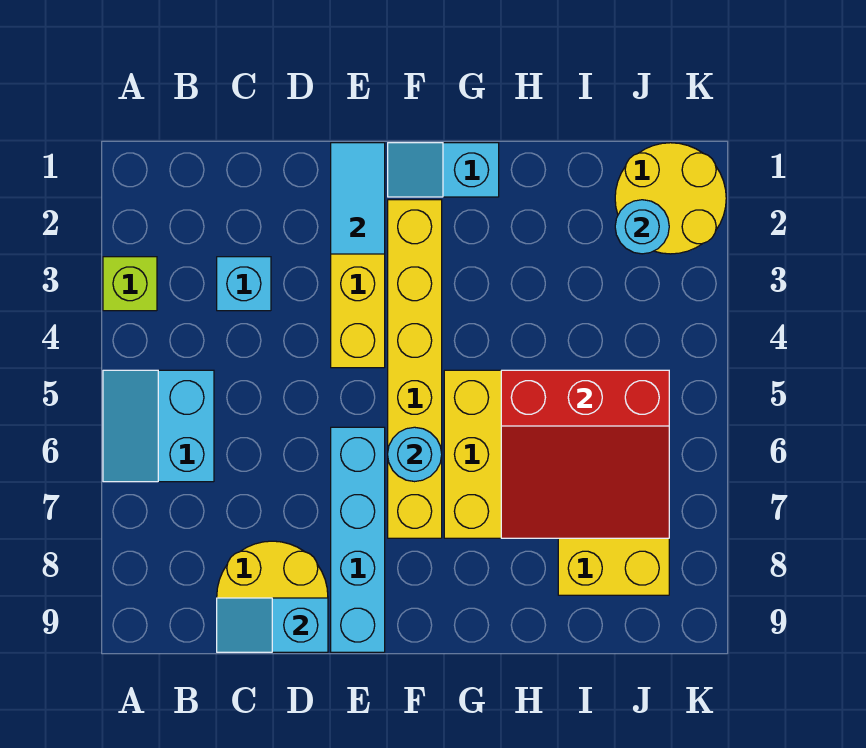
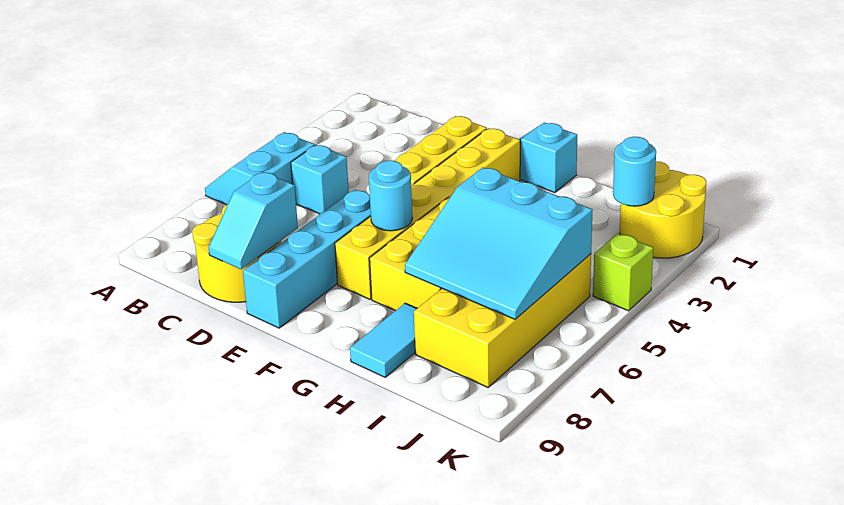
lime brick A3 level 1 -> lime brick K4 level 1
cyan brick C3 level 1 -> cyan brick C5 level 1
cyan slope C9:D9 level 2 top D -> cyan slope D8:D9 level 2 top 8
cyan tile E1:E2 level 2 -> cyan tile H8:H9 level 1
red slope H5:J7 level 2 top 5 -> cyan slope H5:J7 level 2 top 5

